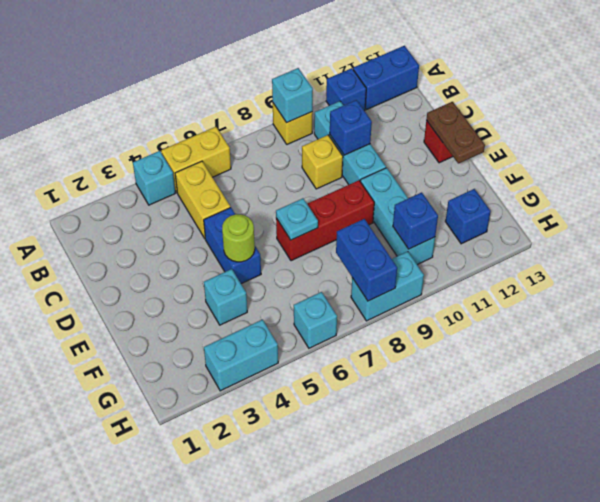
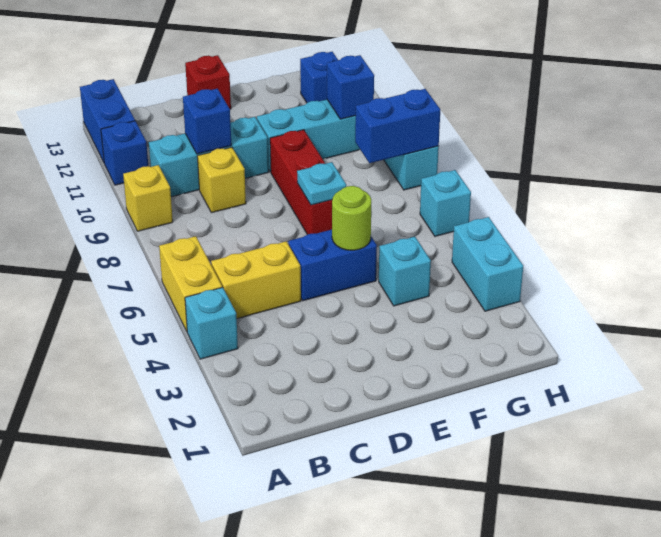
cyan brick A9 level 2 -> none
brown plate D13:E13 level 2 -> none

